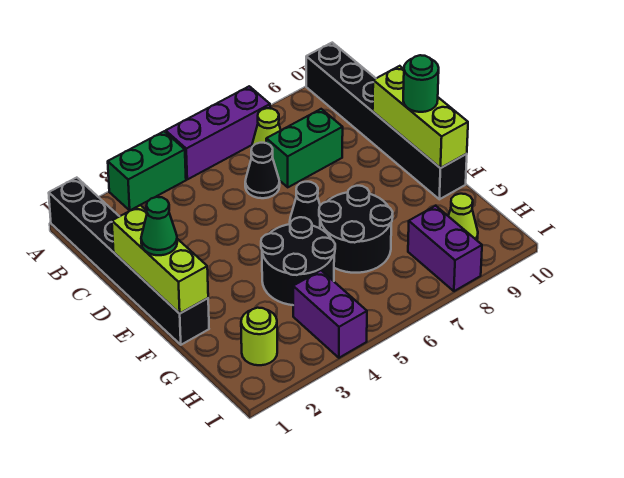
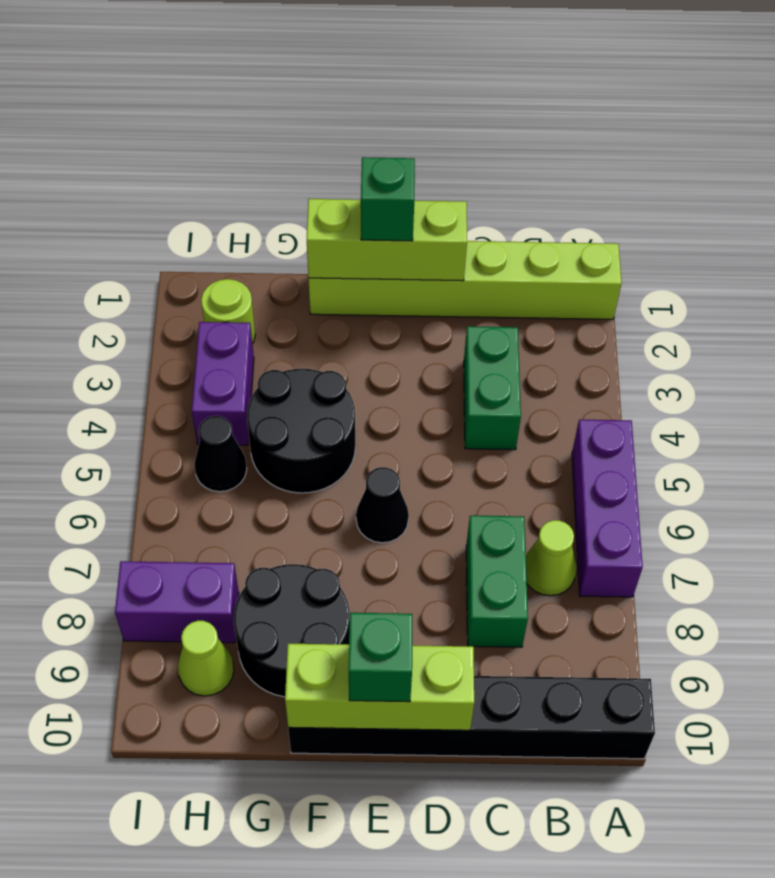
black brick A1:F1 level 1 -> lime brick A1:F1 level 1
green brick A3:A4 level 1 -> green brick C3:C4 level 1
black cone C6 level 1 -> black cone H5 level 1
green cone E1 level 3 -> green brick E1 level 3
green round brick E10 level 3 -> green brick E10 level 3
black round brick F6:G7 level 1 -> black round brick F8:G9 level 1
purple brick H4:I4 level 1 -> purple brick H3:H4 level 1

